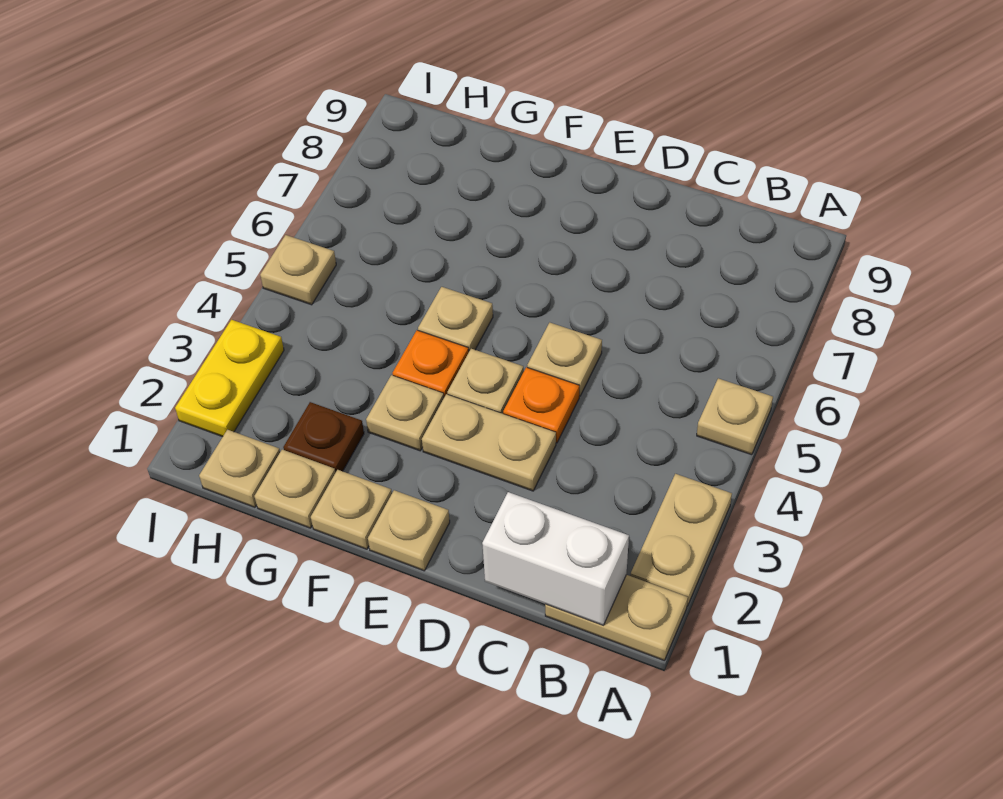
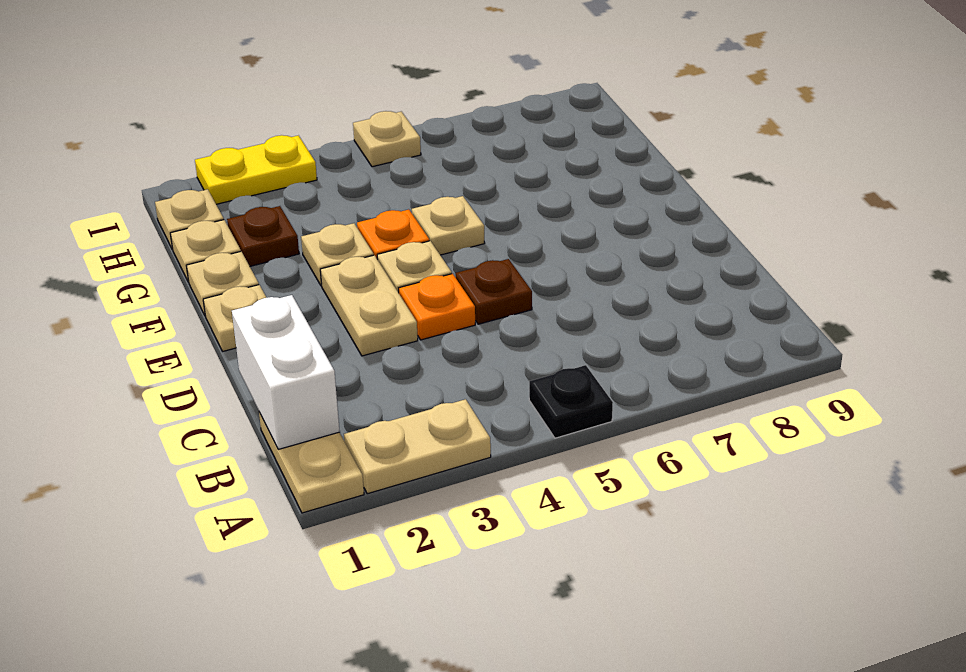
tan plate A5 level 1 -> black plate A5 level 1
tan plate D5 level 1 -> brown plate D5 level 1

